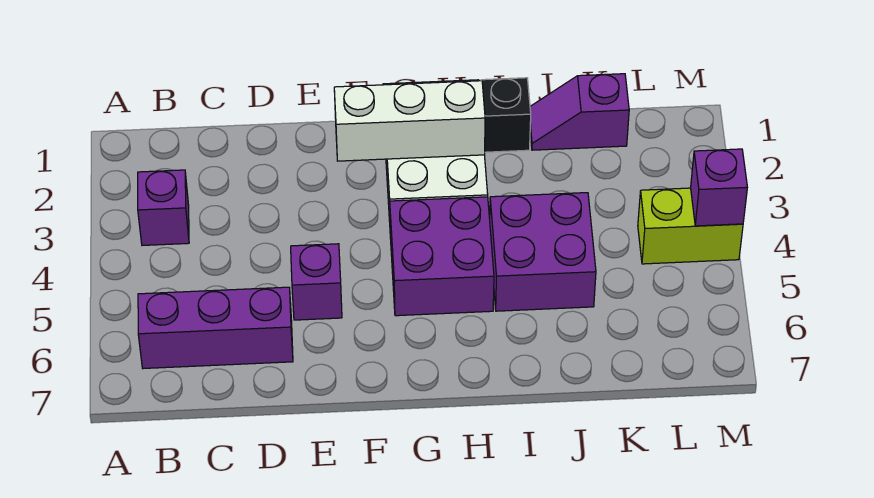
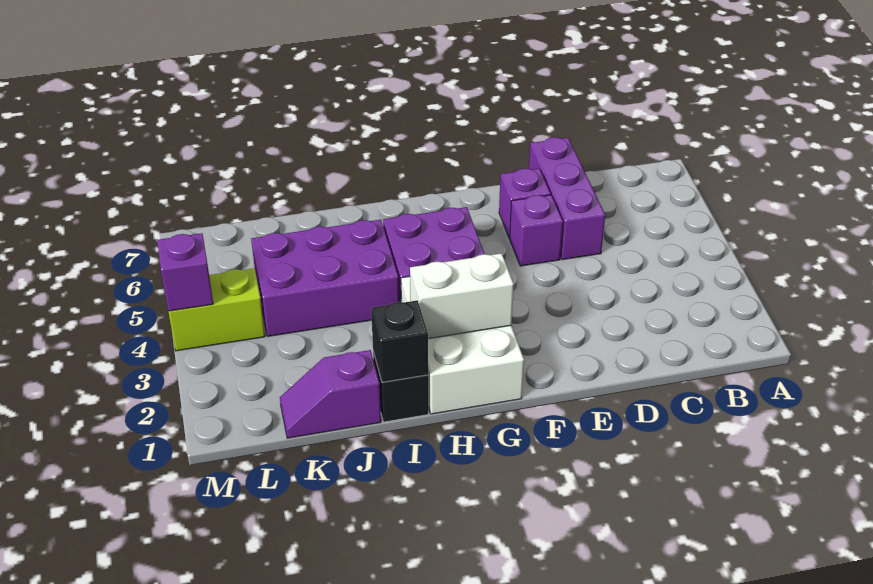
purple brick B3 level 1 -> purple brick E6 level 1
purple brick B6:D6 level 1 -> purple brick D5:D7 level 1
white brick F2:H2 level 2 -> white brick G2:H2 level 2
none -> black brick I1 level 2
purple brick I4:J5 level 1 -> purple brick I4:K5 level 1
purple slope J1:K1 level 1 top K -> purple slope J1:K1 level 1 top J

